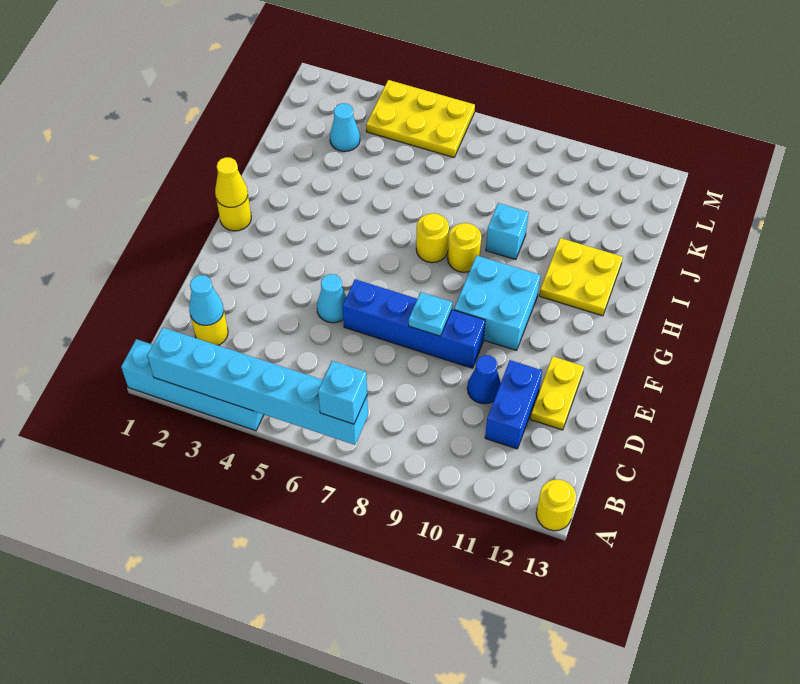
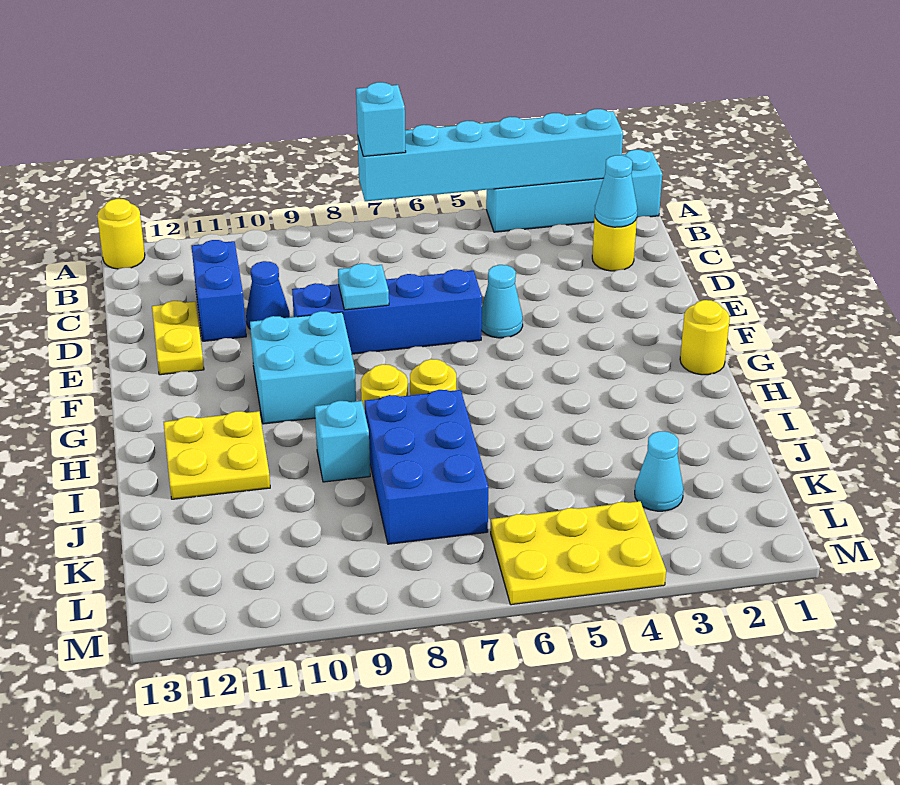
yellow cone G1 level 2 -> none
none -> blue brick I7:K8 level 1

